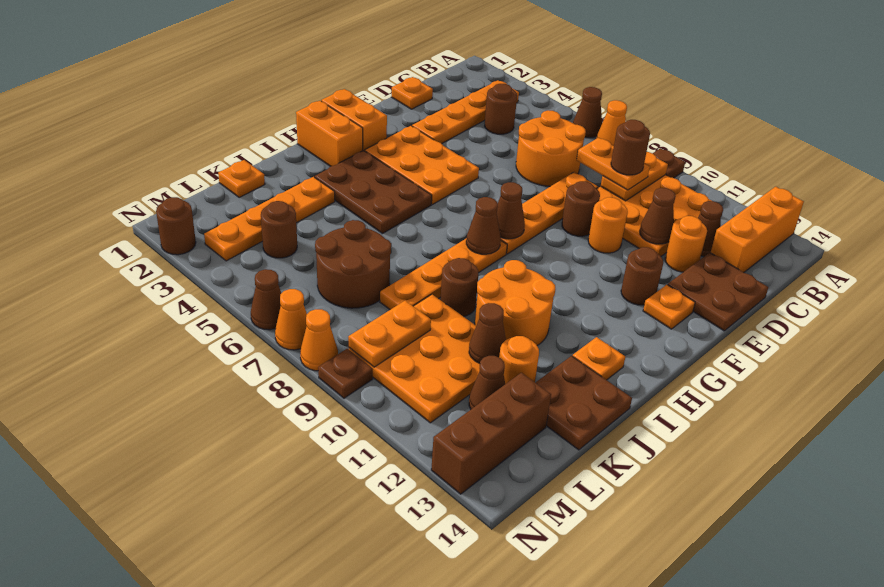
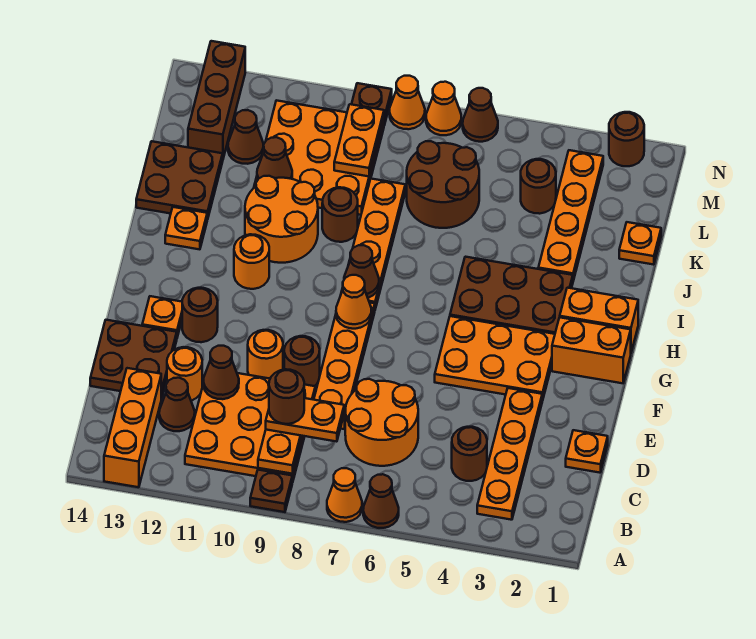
brown cone G8 level 2 -> orange cone G8 level 2
orange round brick K12 level 1 -> orange round brick H11 level 1

